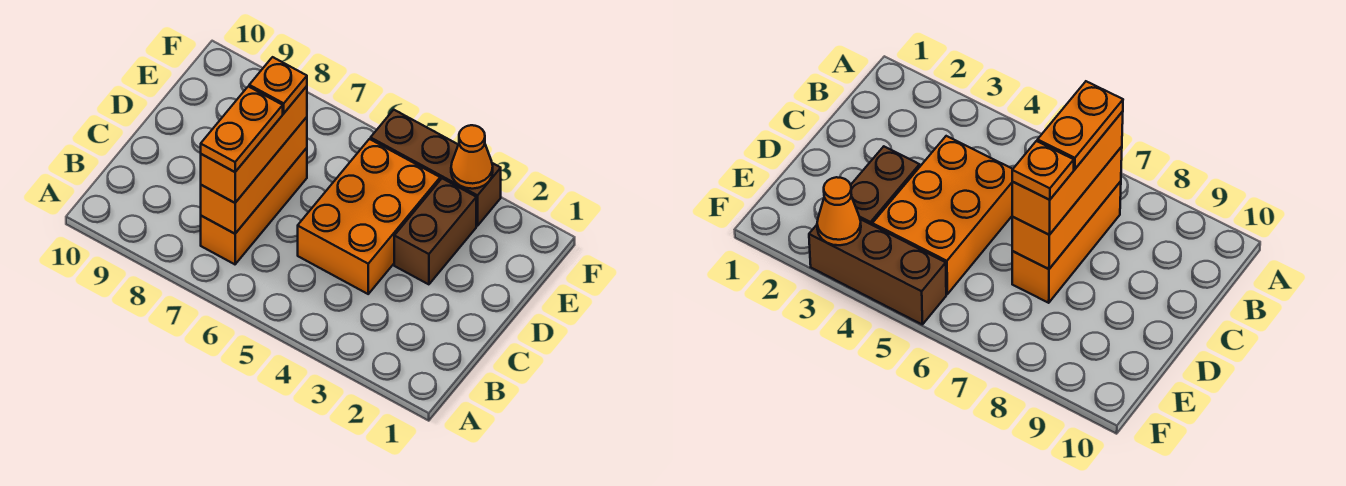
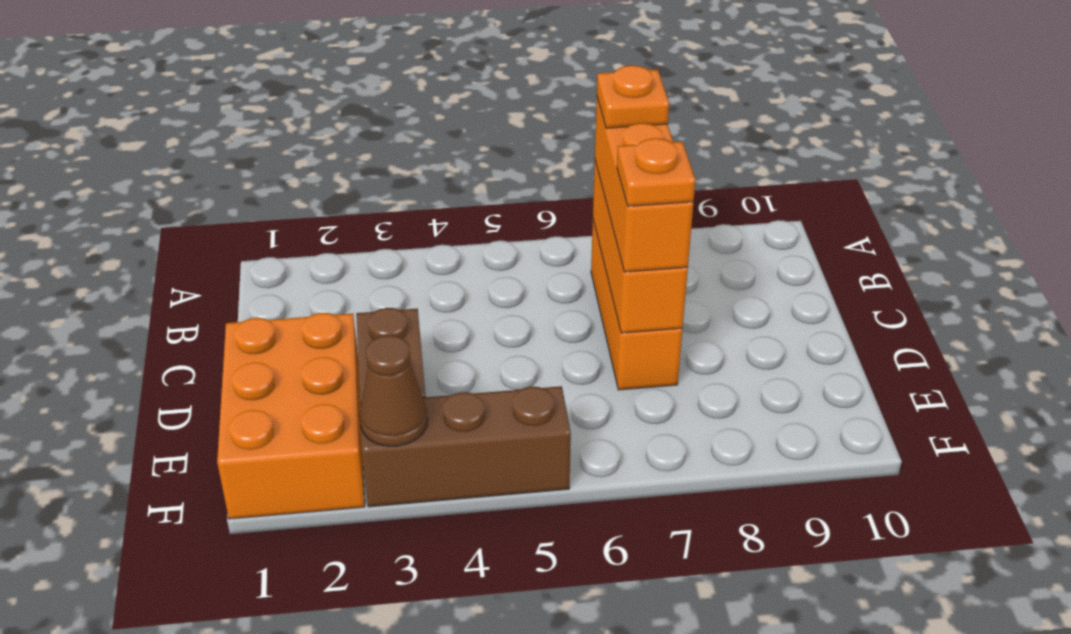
orange plate B7:C7 level 4 -> orange plate B7 level 4
orange brick C4:E5 level 1 -> orange brick D1:F2 level 1
orange cone F3 level 2 -> brown cone F3 level 2

